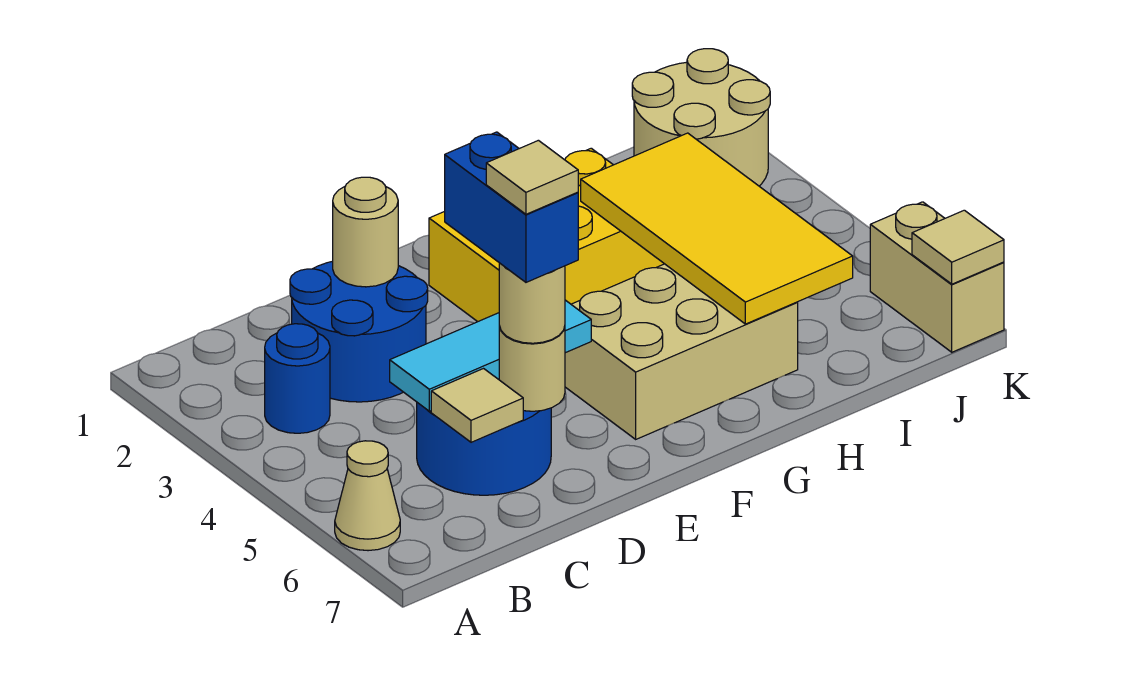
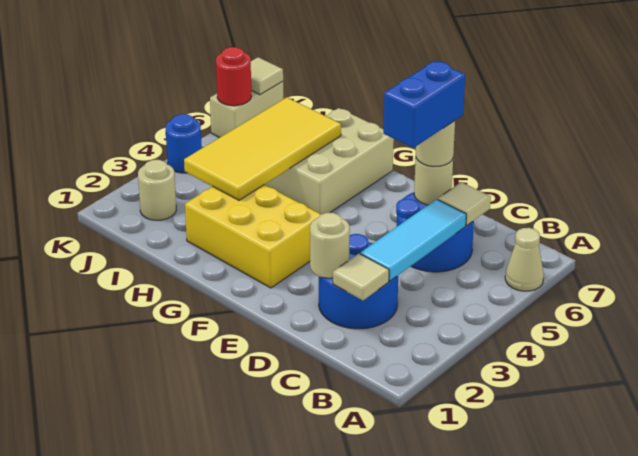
blue round brick B3 level 1 -> blue round brick K4 level 1
cyan tile C5:E5 level 2 -> cyan tile C3:C5 level 2
tan tile D6 level 5 -> tan tile C2 level 2
tan brick F5:H6 level 1 -> tan brick G5:H7 level 1
tan round brick J1:K2 level 1 -> tan round brick J2 level 1
none -> red round brick K6 level 2

